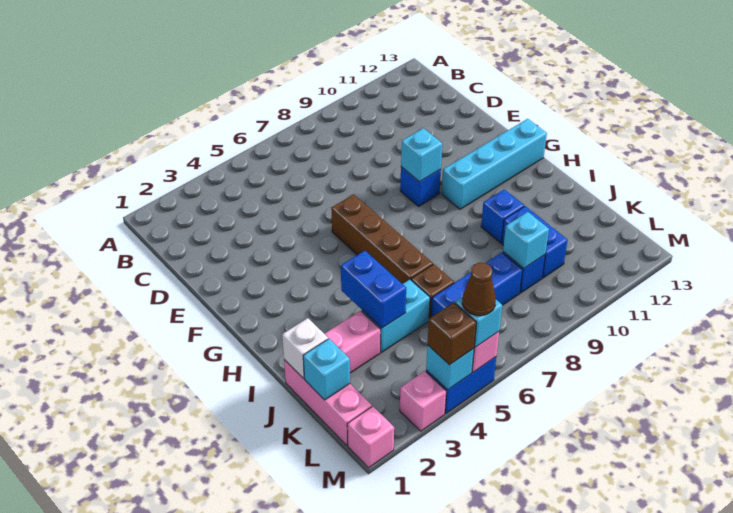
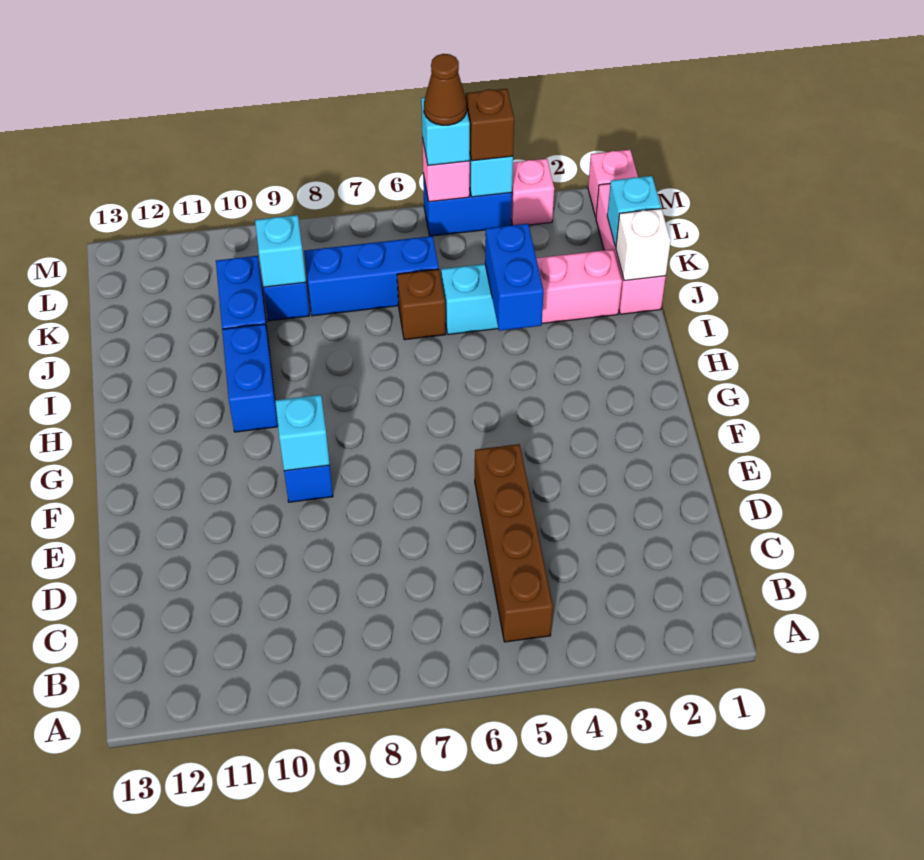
brown brick F6:I6 level 1 -> brown brick B5:E5 level 1
cyan brick G10:G13 level 1 -> none
blue brick I10 level 1 -> blue brick H10:I10 level 1

